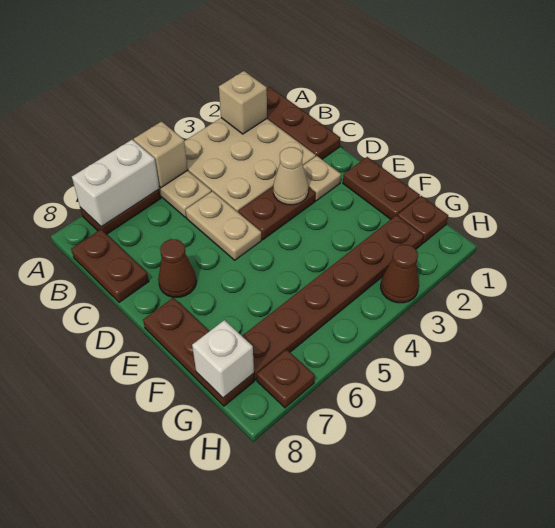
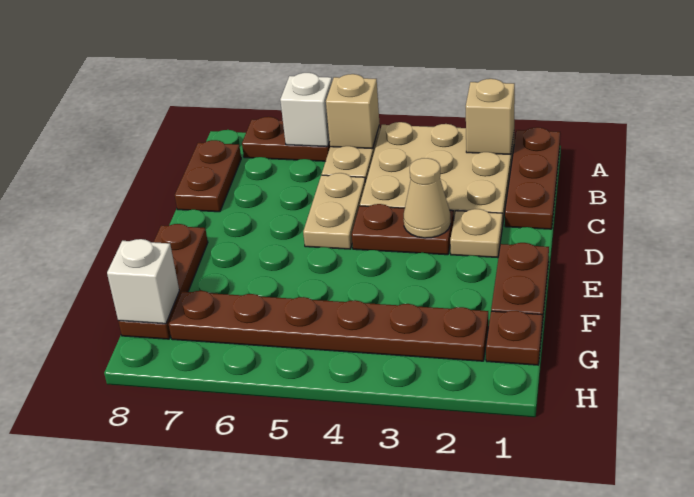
white brick A6:A7 level 2 -> white brick A6 level 2
brown cone D7 level 1 -> none
brown cone H3 level 1 -> none
brown plate H7 level 1 -> none

